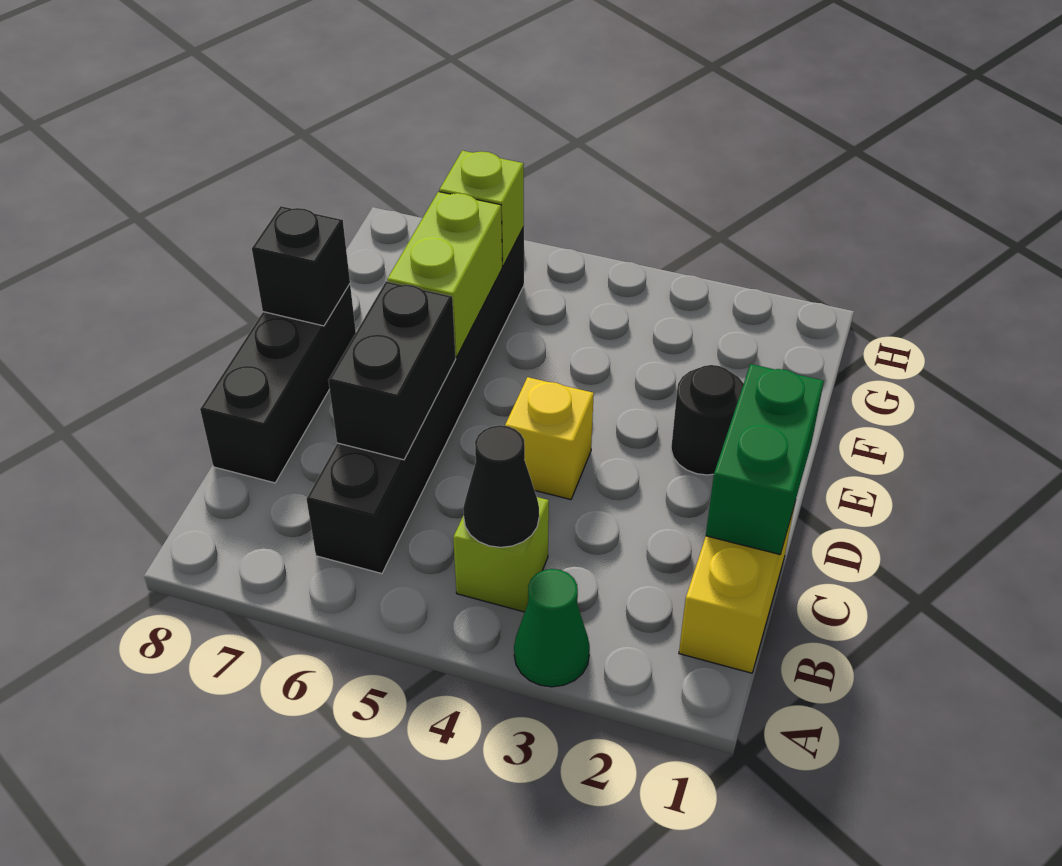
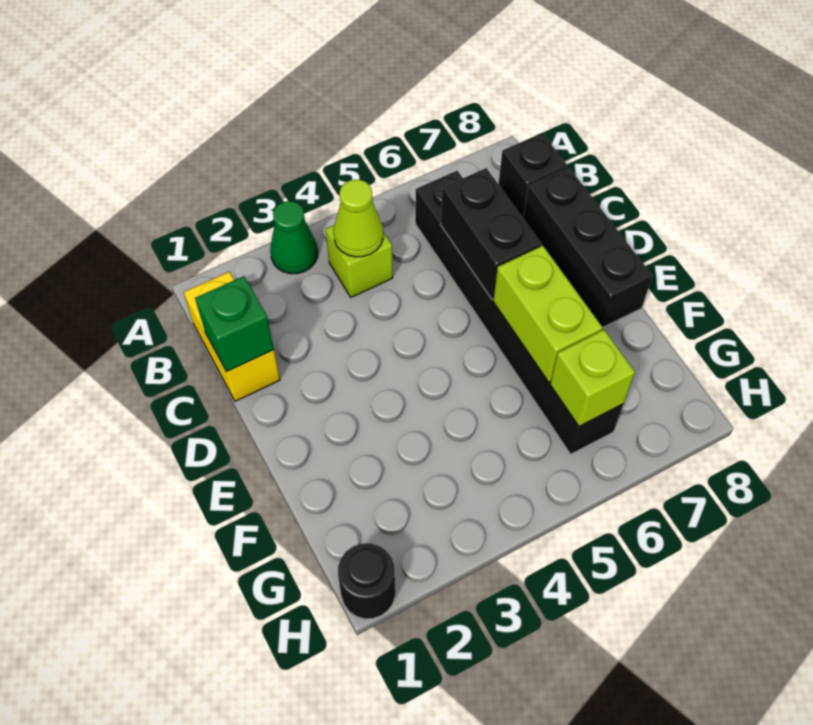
black cone B4 level 2 -> lime cone B4 level 2
green brick C1:D1 level 2 -> green brick C1 level 2
yellow brick D4 level 1 -> none
black round brick E2 level 1 -> black round brick H1 level 1
black brick E8 level 2 -> black brick B8 level 1

